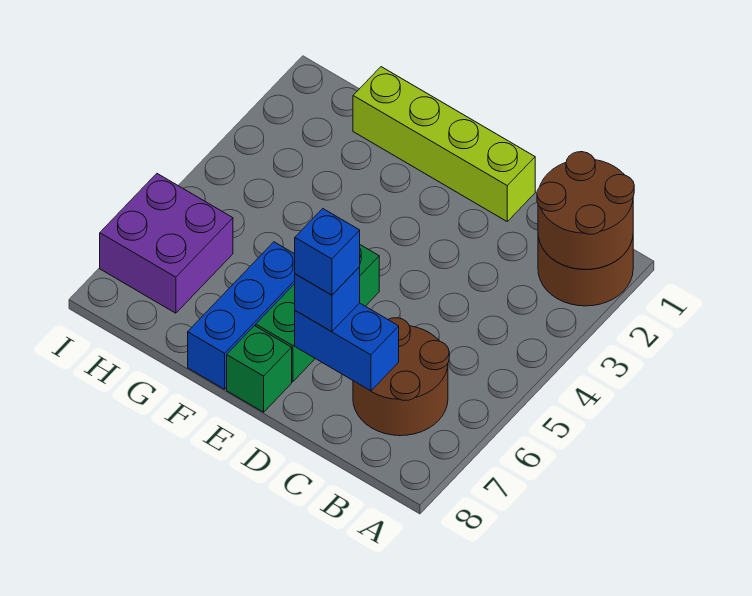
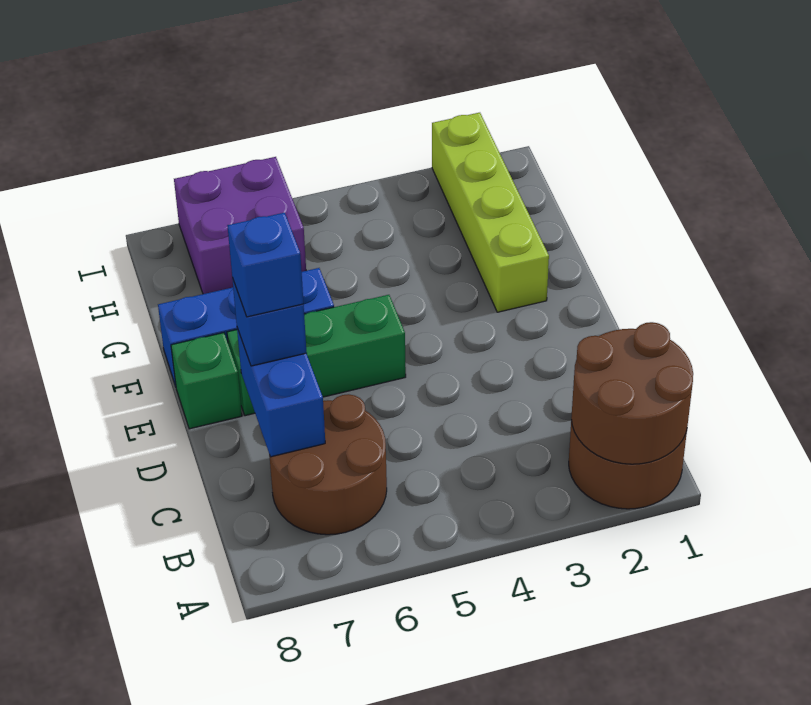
lime brick D1:G1 level 1 -> lime brick F2:I2 level 1

